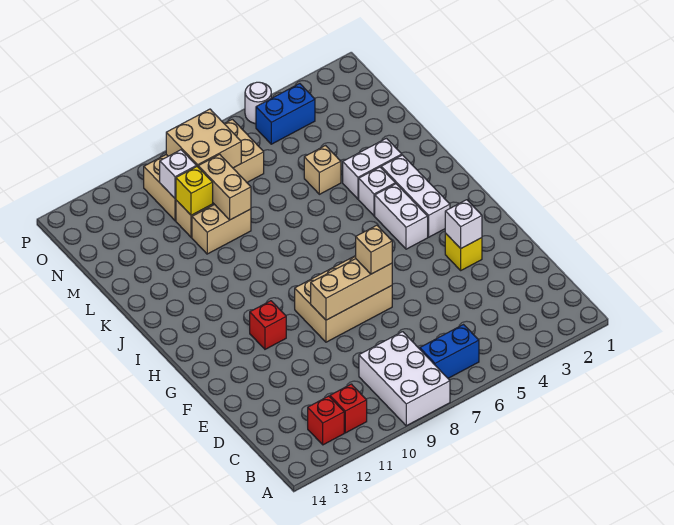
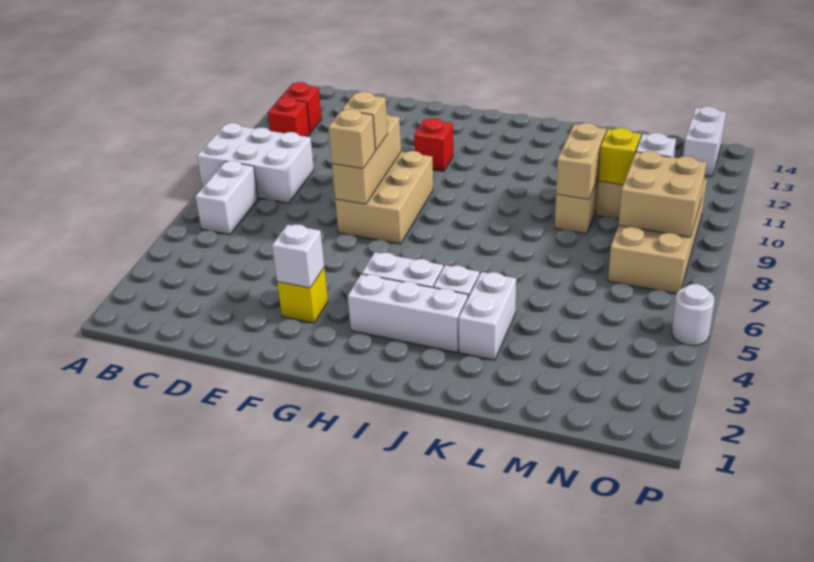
blue brick B6:B7 level 1 -> white brick B6:B7 level 1
tan brick L5 level 1 -> tan brick F8 level 3
tan brick L9:M9 level 2 -> tan brick L9:L10 level 2
blue brick O4:O5 level 1 -> none
none -> white brick O13:O14 level 1

